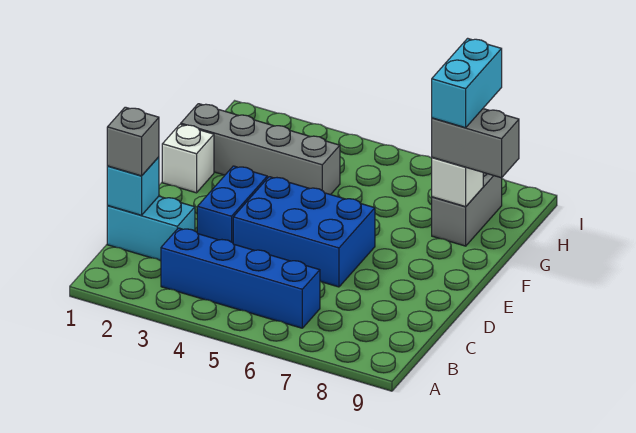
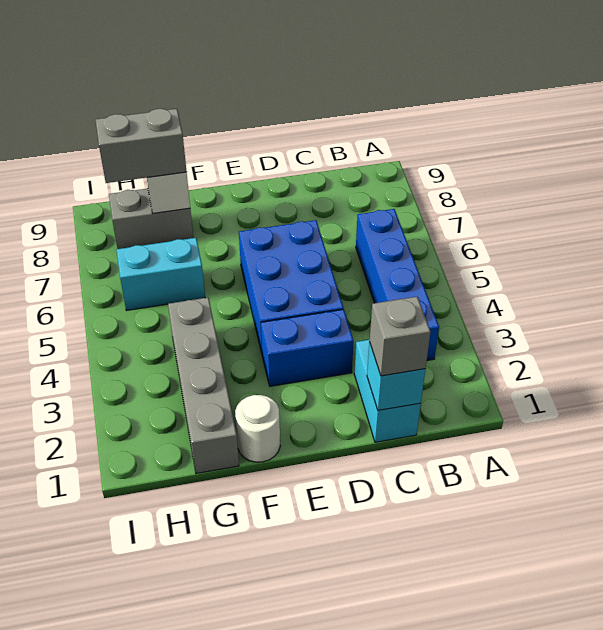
white brick F1 level 1 -> white round brick F1 level 1
grey brick G8:G9 level 3 -> grey brick G8:H8 level 3
cyan brick G8:H8 level 4 -> cyan brick G6:H6 level 1

